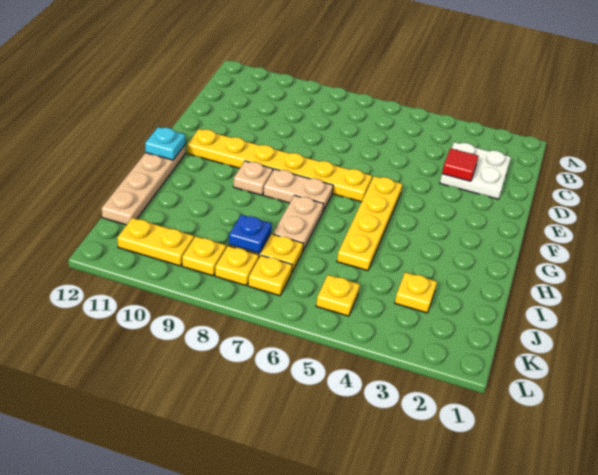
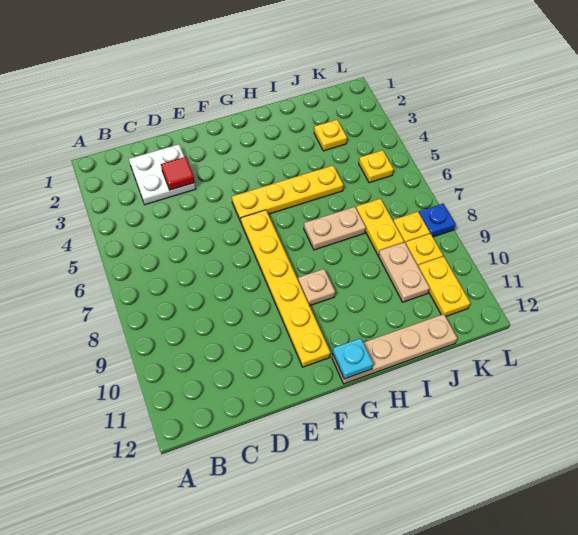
tan plate G7:G8 level 1 -> tan plate J9:J10 level 1
blue plate J8 level 2 -> blue plate L8 level 1
yellow plate K7 level 1 -> none

